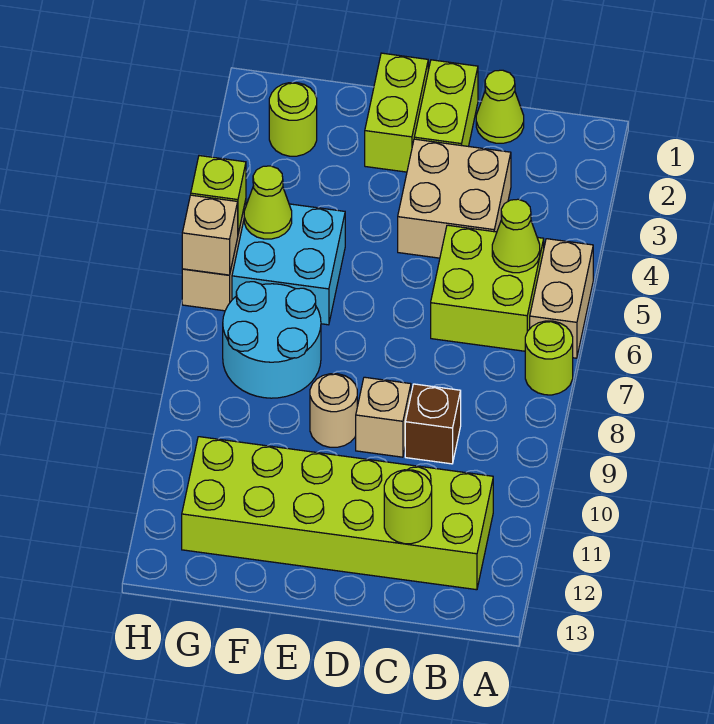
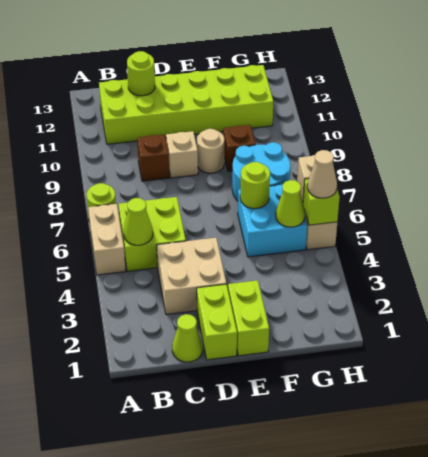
none -> brown brick F9 level 1
lime round brick G2 level 1 -> lime round brick F6 level 2
none -> tan cone H5 level 3

